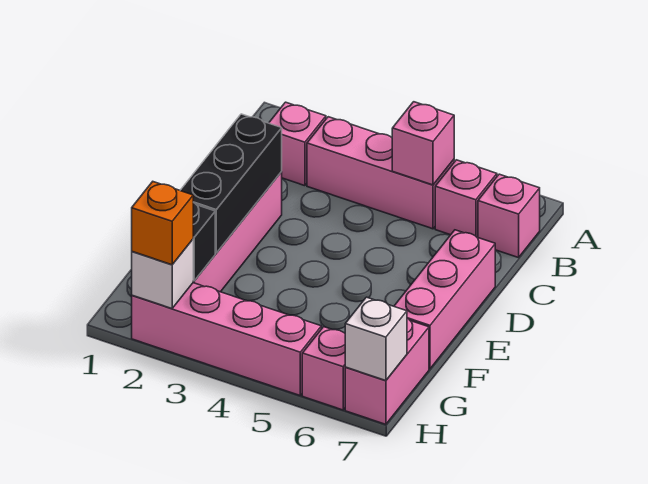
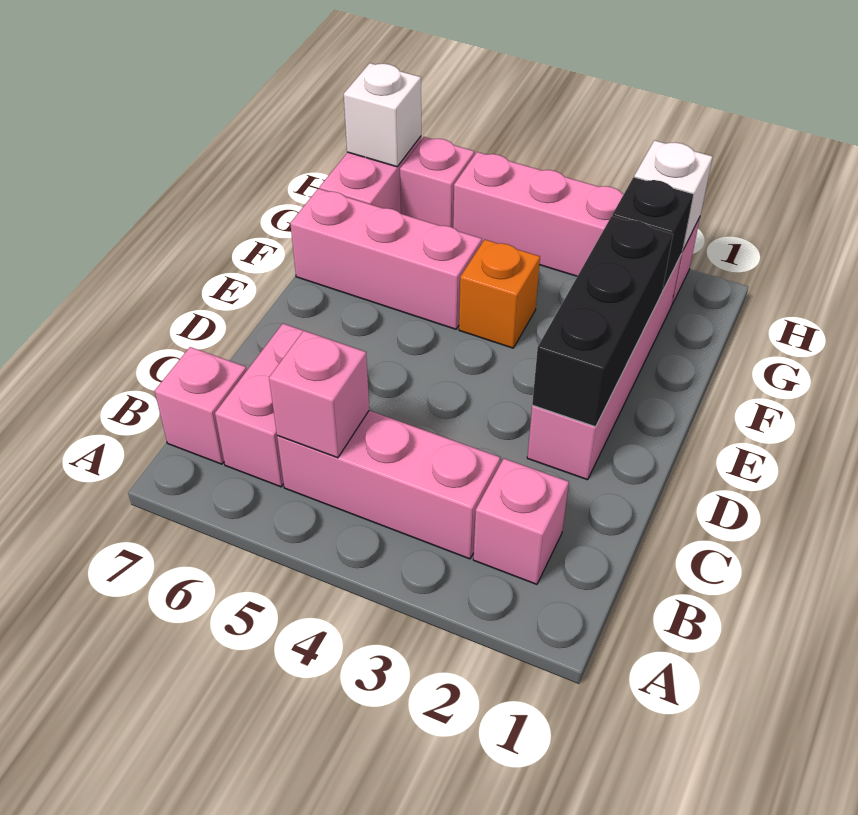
pink brick B6 level 1 -> pink brick B6:C6 level 1
pink brick D7:F7 level 1 -> pink brick F5:F7 level 1
orange brick H2 level 3 -> orange brick F4 level 1

